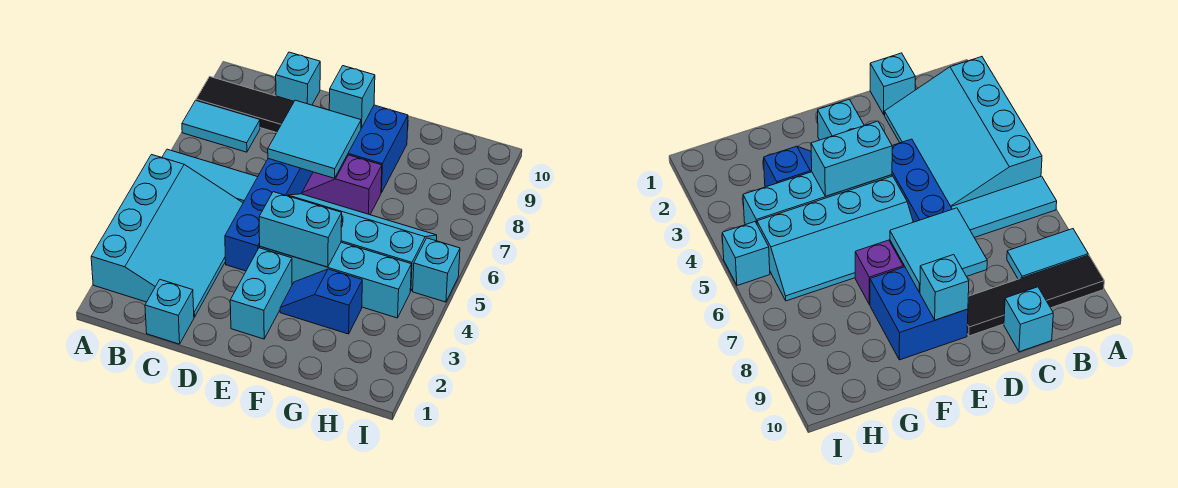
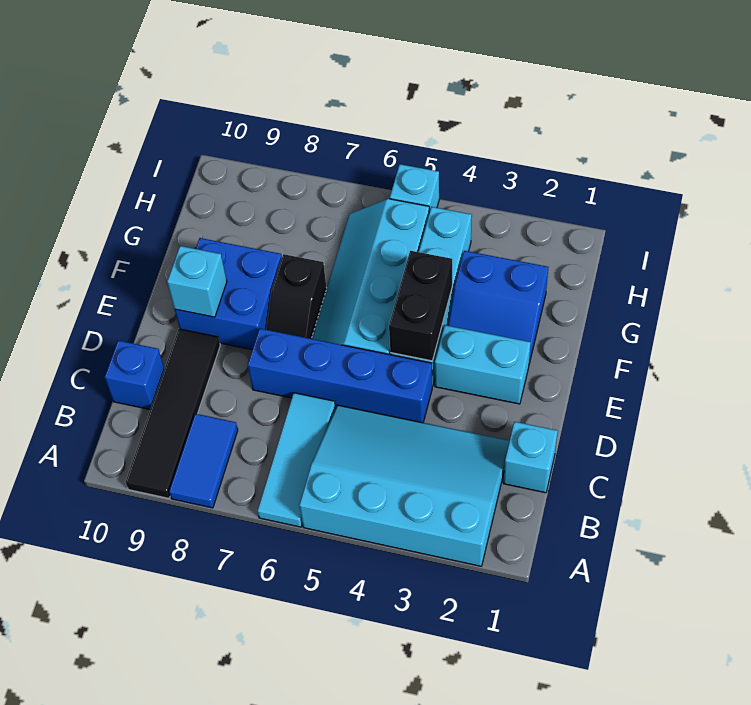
cyan tile A8:B8 level 1 -> blue tile A8:B8 level 1
cyan brick C10 level 1 -> blue brick C10 level 1
cyan tile D7:E8 level 2 -> none
cyan brick E4:F4 level 2 -> black brick E4:F4 level 2
purple slope E7:F7 level 1 top F -> black slope E7:F7 level 1 top F
blue slope F3:G3 level 1 top G -> blue slope F2:G3 level 1 top G

